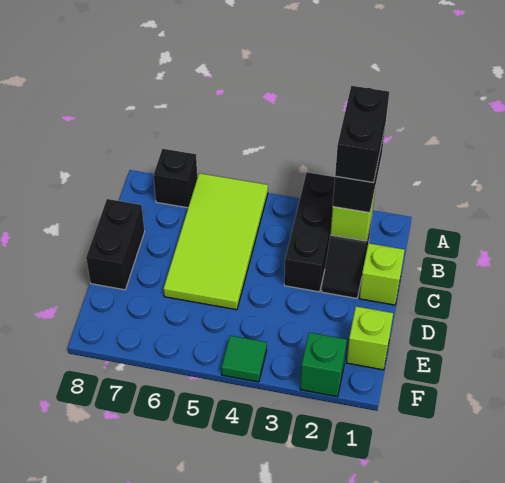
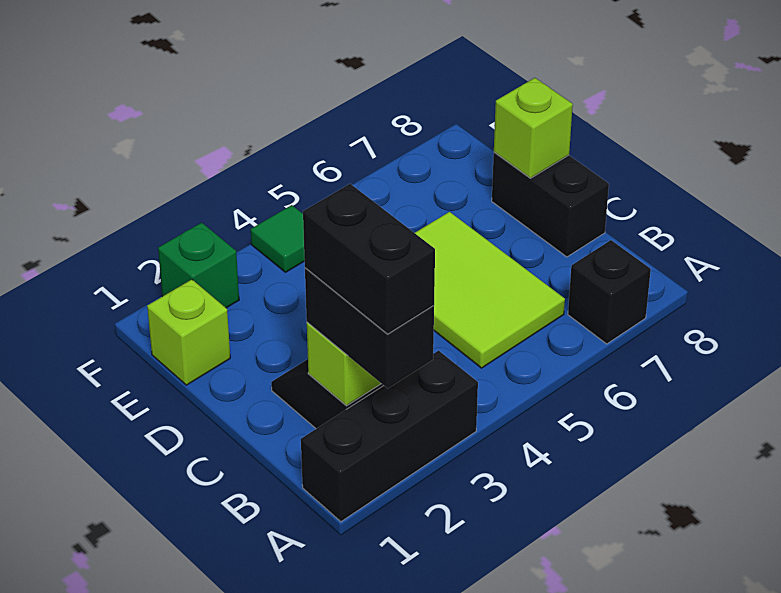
black brick A3:C3 level 1 -> black brick A1:A3 level 1
lime tile A5:D6 level 1 -> lime tile B5:D6 level 1
lime brick C1 level 1 -> lime brick D8 level 2

